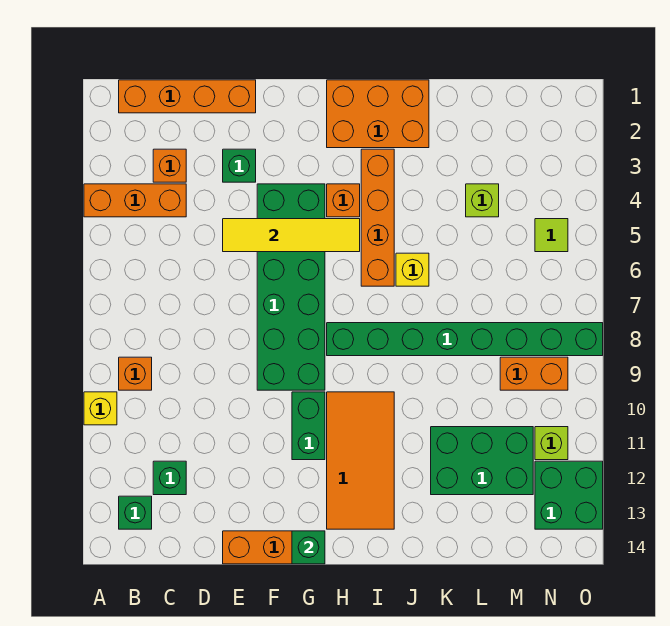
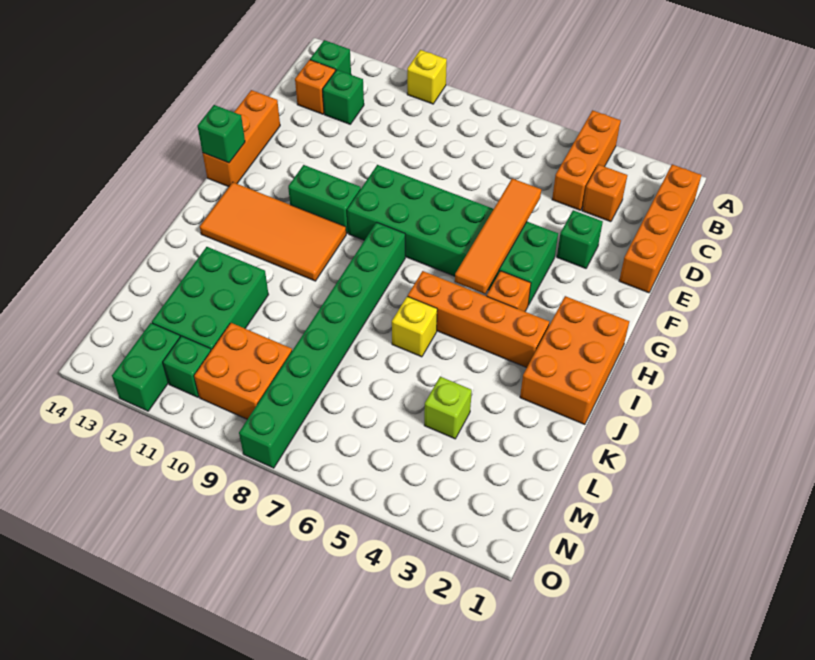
orange brick B9 level 1 -> orange brick C13 level 1
yellow tile E5:H5 level 2 -> orange tile E5:H5 level 2
orange brick M9:N9 level 1 -> orange brick M9:N10 level 1
lime tile N5 level 1 -> none
lime brick N11 level 1 -> green brick N11 level 1
green brick N12:O13 level 1 -> green brick N12:O12 level 1

